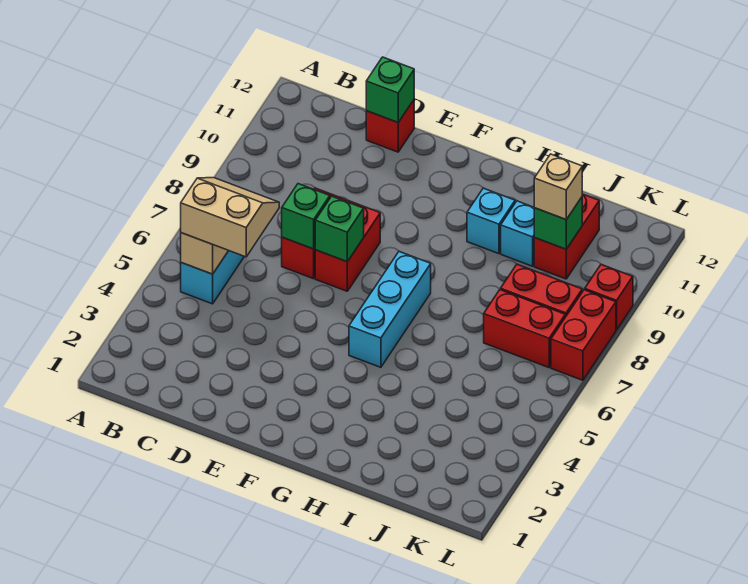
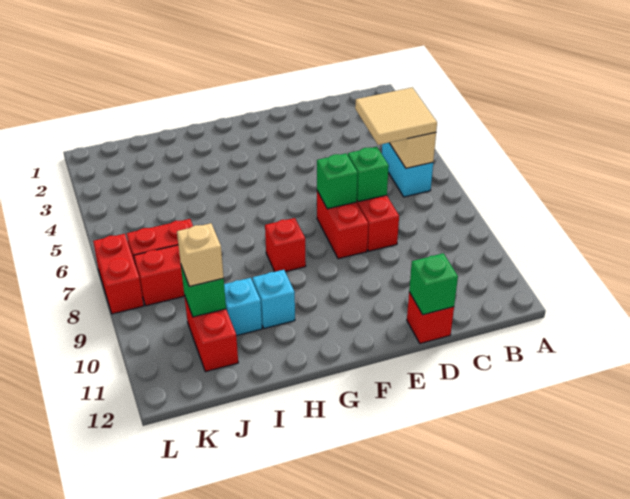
tan slope B5:C6 level 3 top 5 -> tan tile B5:C6 level 3
cyan brick G5:G7 level 1 -> none
red brick L9 level 1 -> red brick G8 level 1

